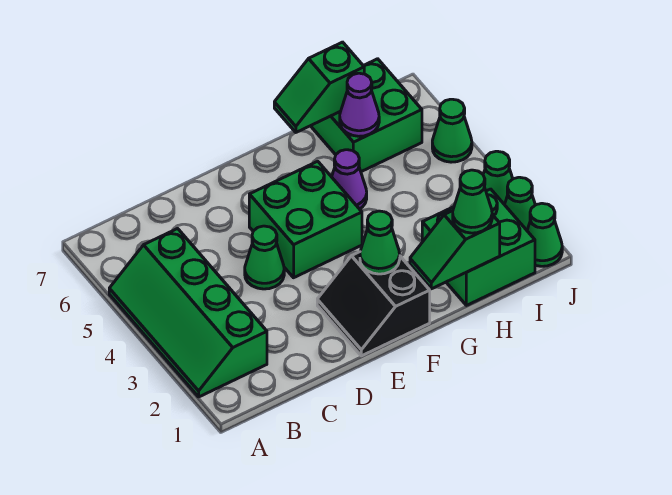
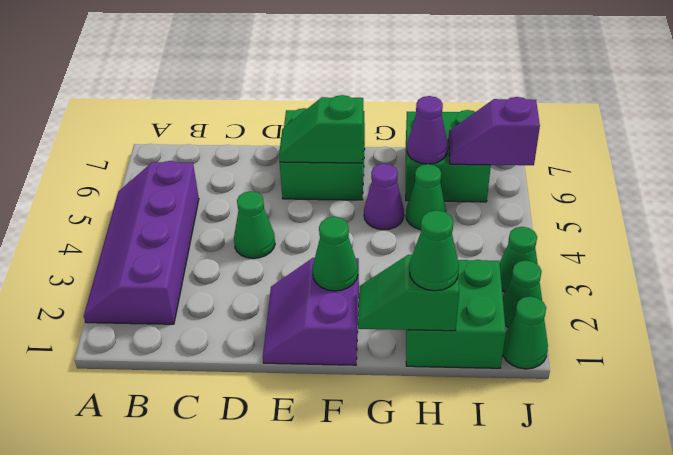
green slope A2:B5 level 1 top B -> purple slope A2:B5 level 1 top B
black slope E1:F2 level 1 top F -> purple slope E1:F2 level 1 top F
green brick E4:F5 level 1 -> green brick E6:F7 level 1
green slope G7:H7 level 2 top H -> green slope E6:F6 level 2 top F
none -> purple slope I6:J6 level 2 top J
green cone J5 level 1 -> green cone H5 level 1

